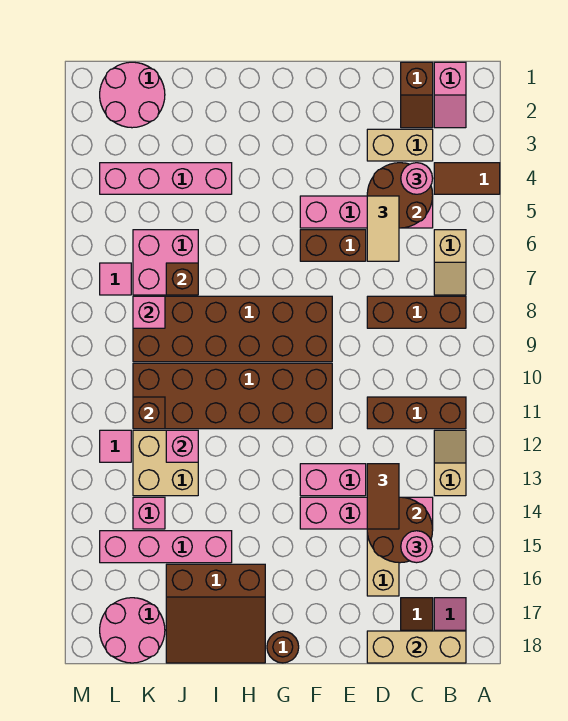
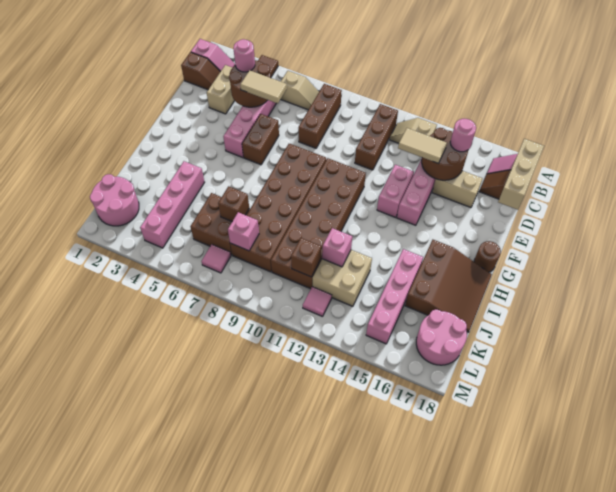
brown tile D13:D14 level 3 -> tan tile D13:D14 level 3
pink brick J6:K7 level 1 -> brown brick J6:K7 level 1
pink brick K14 level 1 -> none

